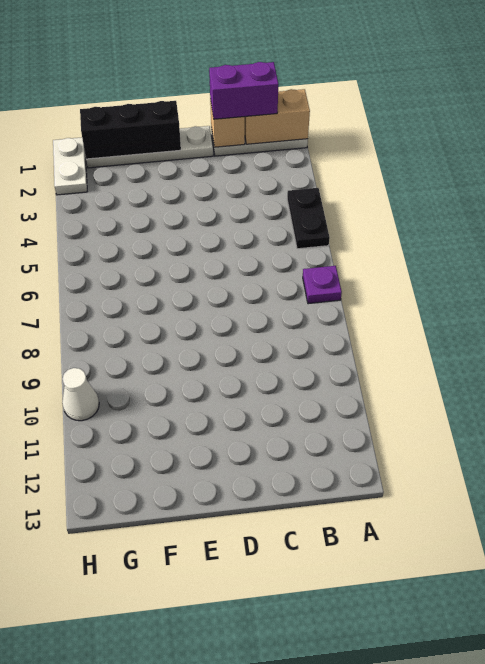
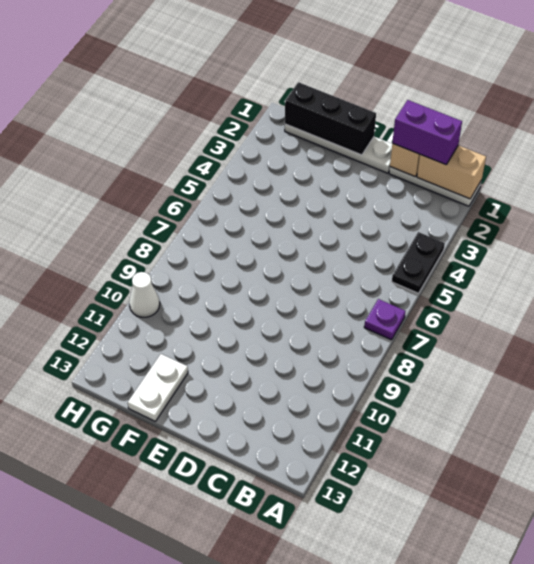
white plate H1:H2 level 1 -> white plate F12:F13 level 1

